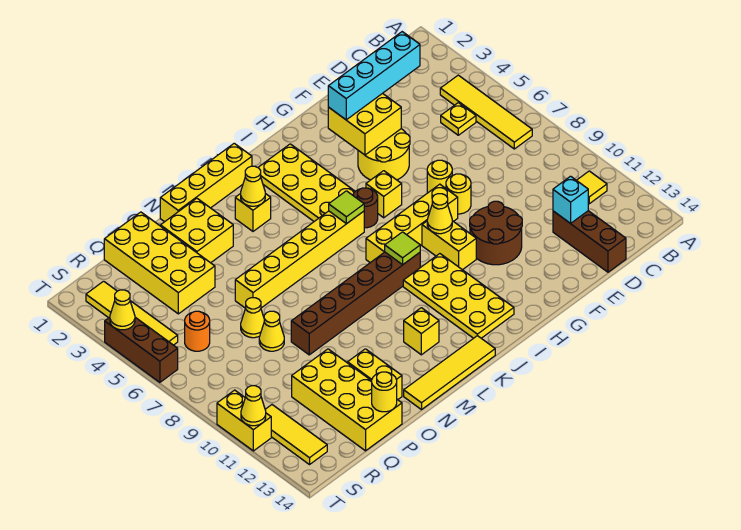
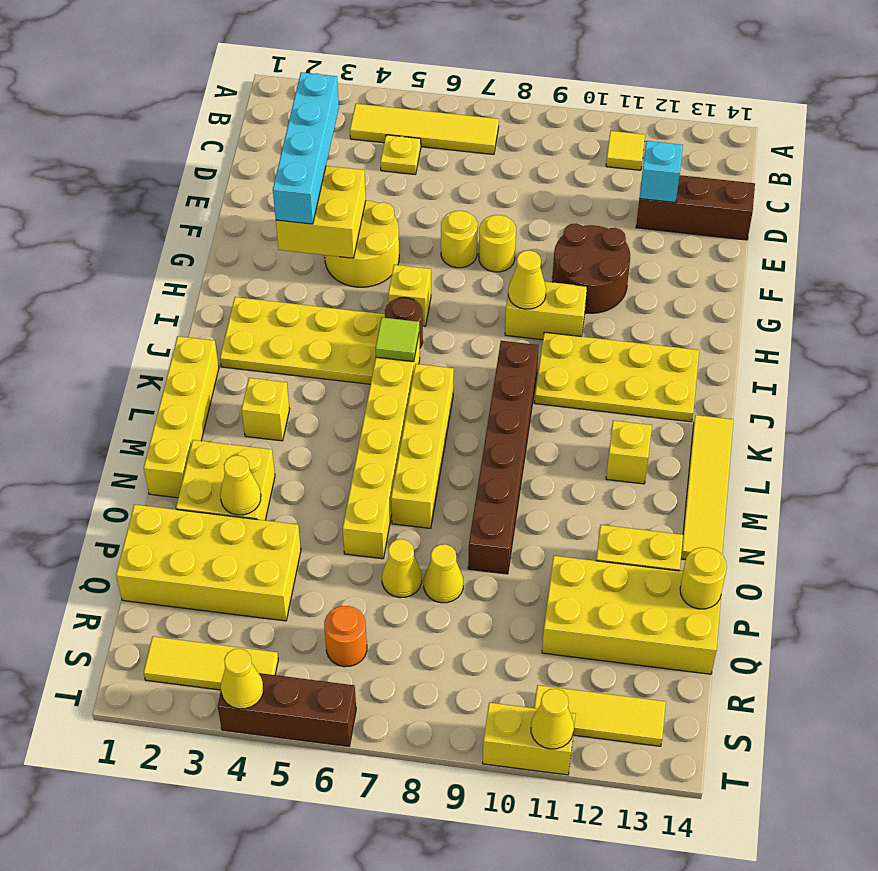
yellow brick G8:J8 level 1 -> yellow brick K7:N7 level 1
lime tile J9 level 2 -> none
yellow cone L3 level 2 -> yellow cone O3 level 2
yellow tile S2:S5 level 1 -> yellow tile S2:S4 level 1

